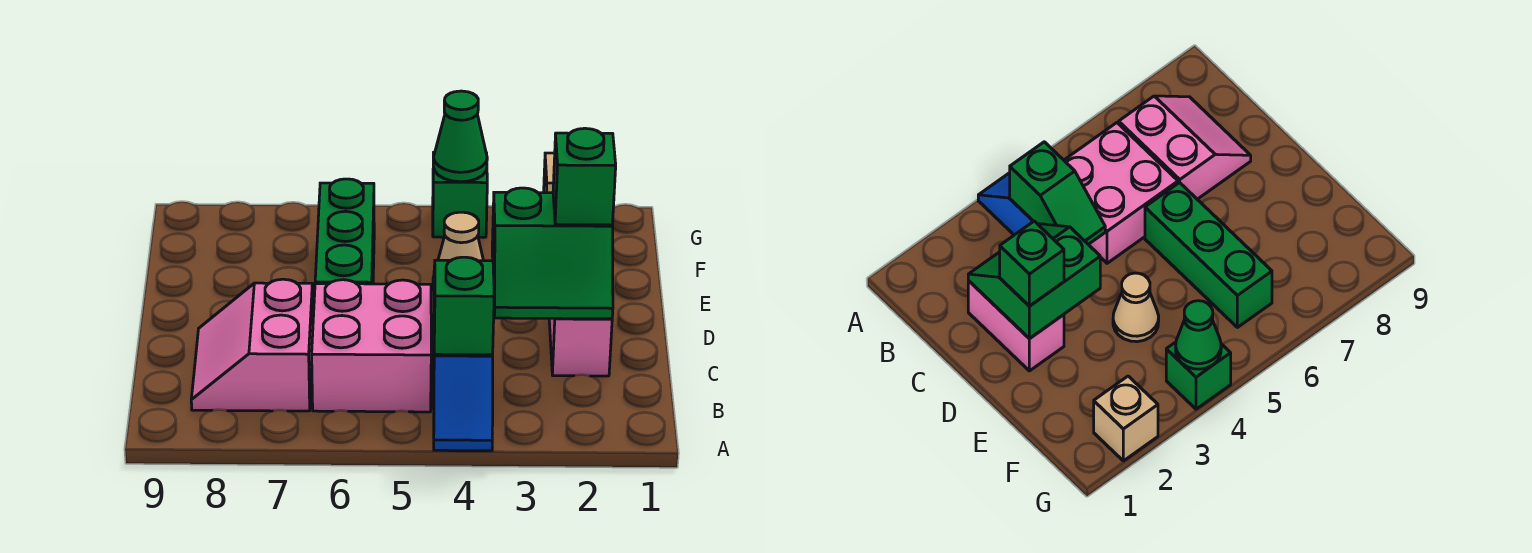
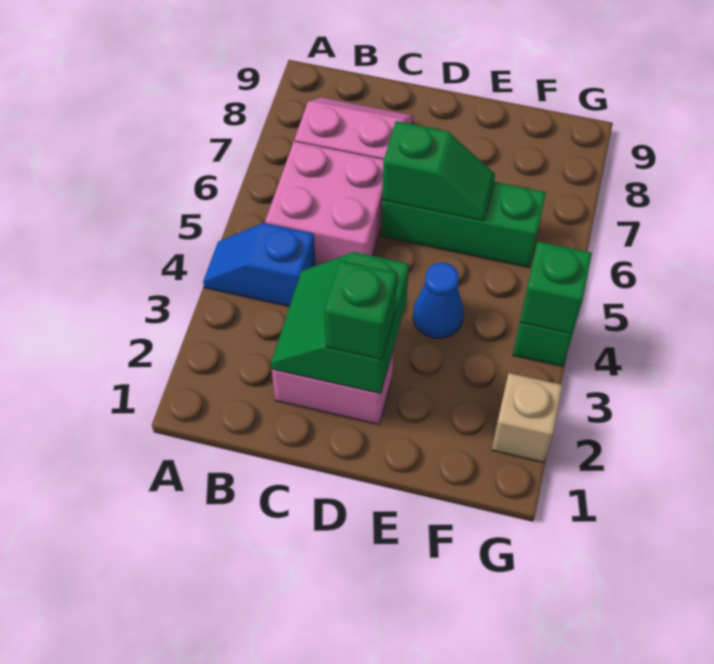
green slope B4:C4 level 2 top B -> green slope D6:E6 level 2 top D
tan cone E4 level 1 -> blue cone E4 level 1
green cone G4 level 2 -> green brick G4 level 2

